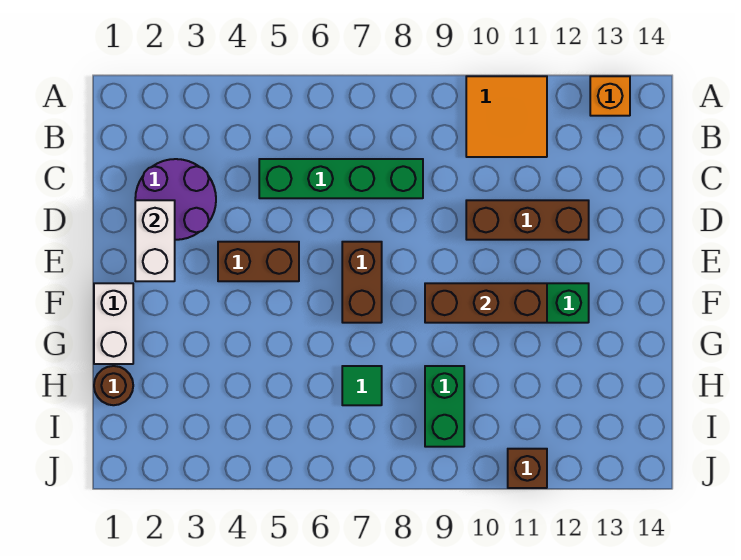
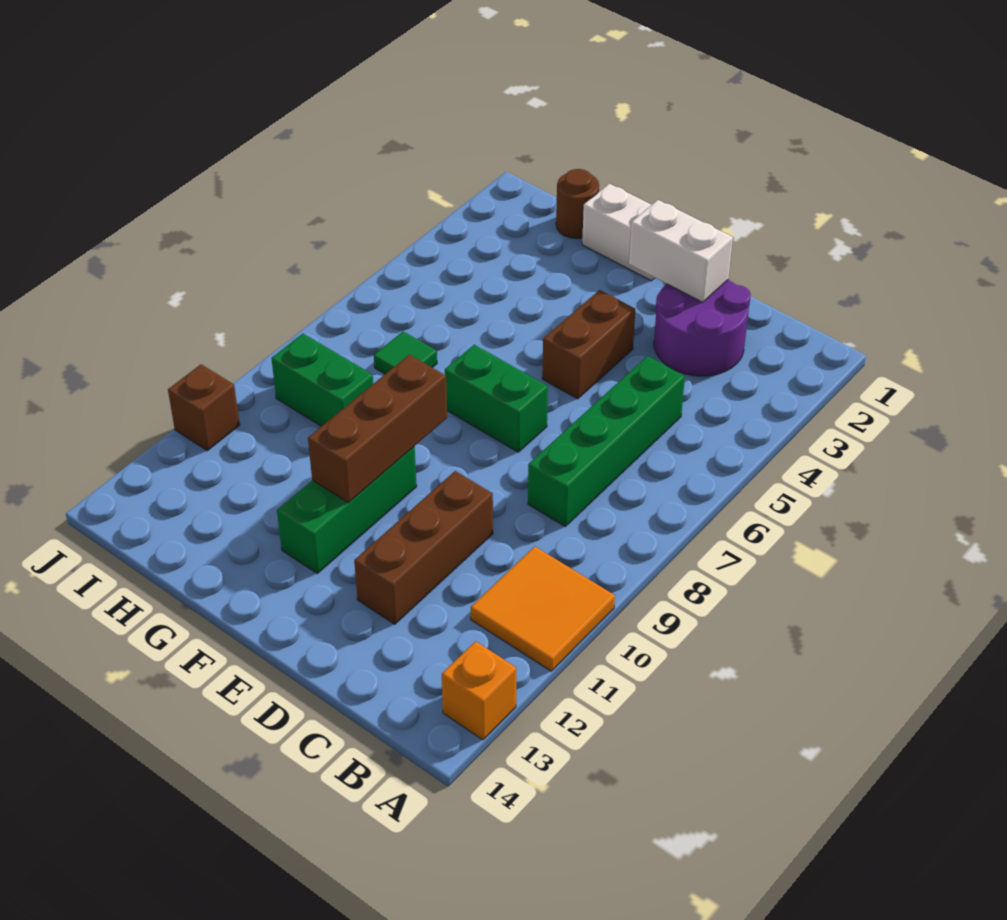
brown brick E7:F7 level 1 -> green brick E7:F7 level 1

